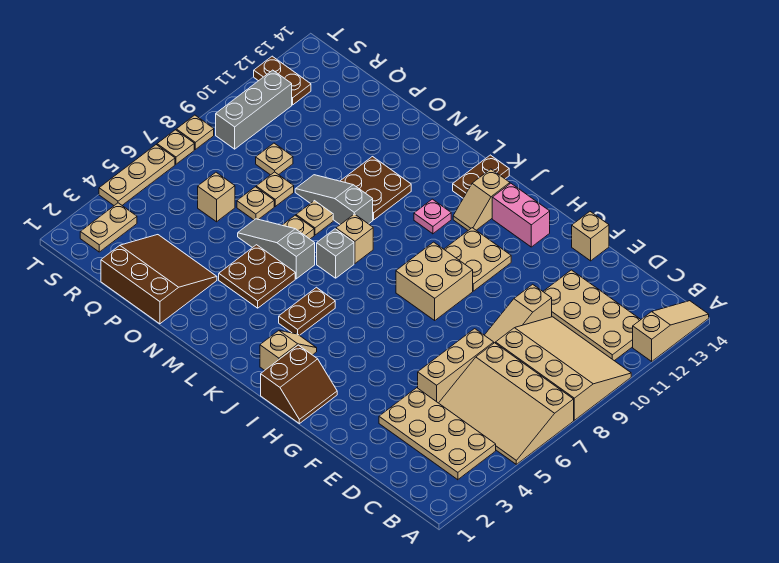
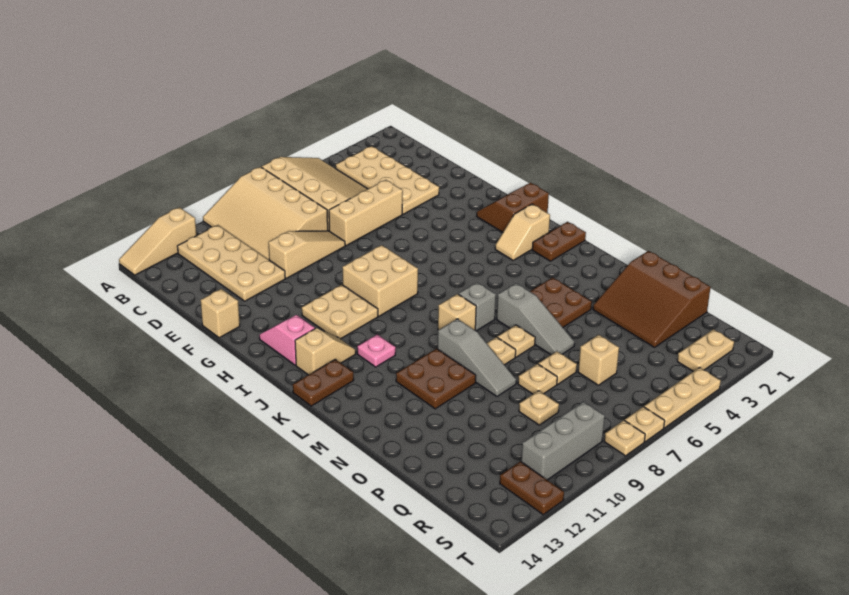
pink brick H13:I13 level 1 -> pink slope H13:I13 level 1 top I
brown plate K4:K5 level 1 -> brown plate K1:K2 level 1

